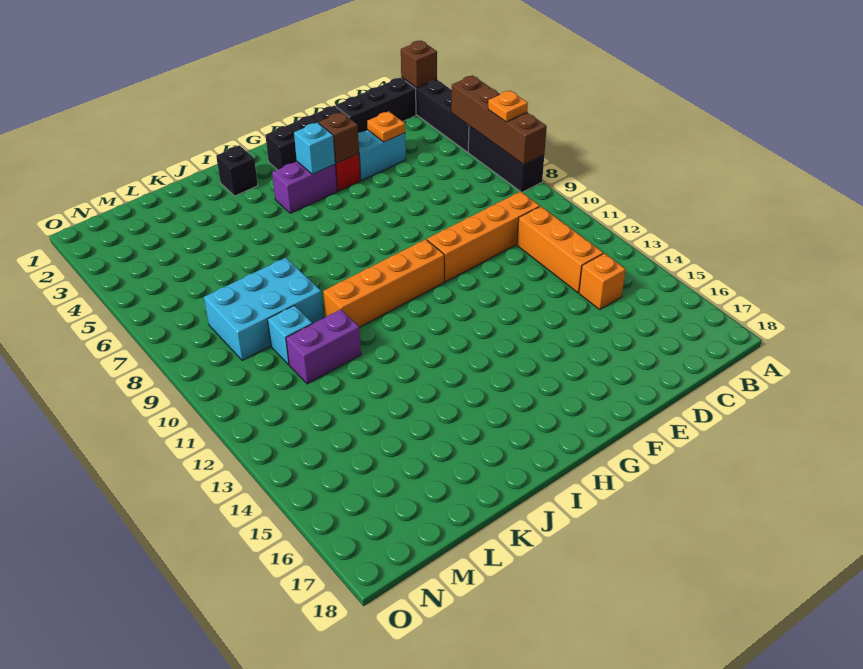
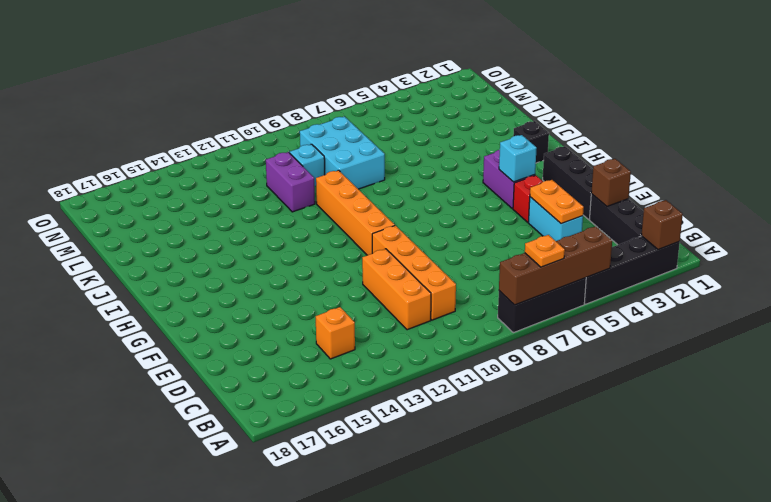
orange brick C11:C13 level 1 -> orange brick C11:E11 level 1
orange plate D4 level 2 -> orange plate D4:E4 level 2
brown brick F4 level 2 -> brown brick D2 level 2

